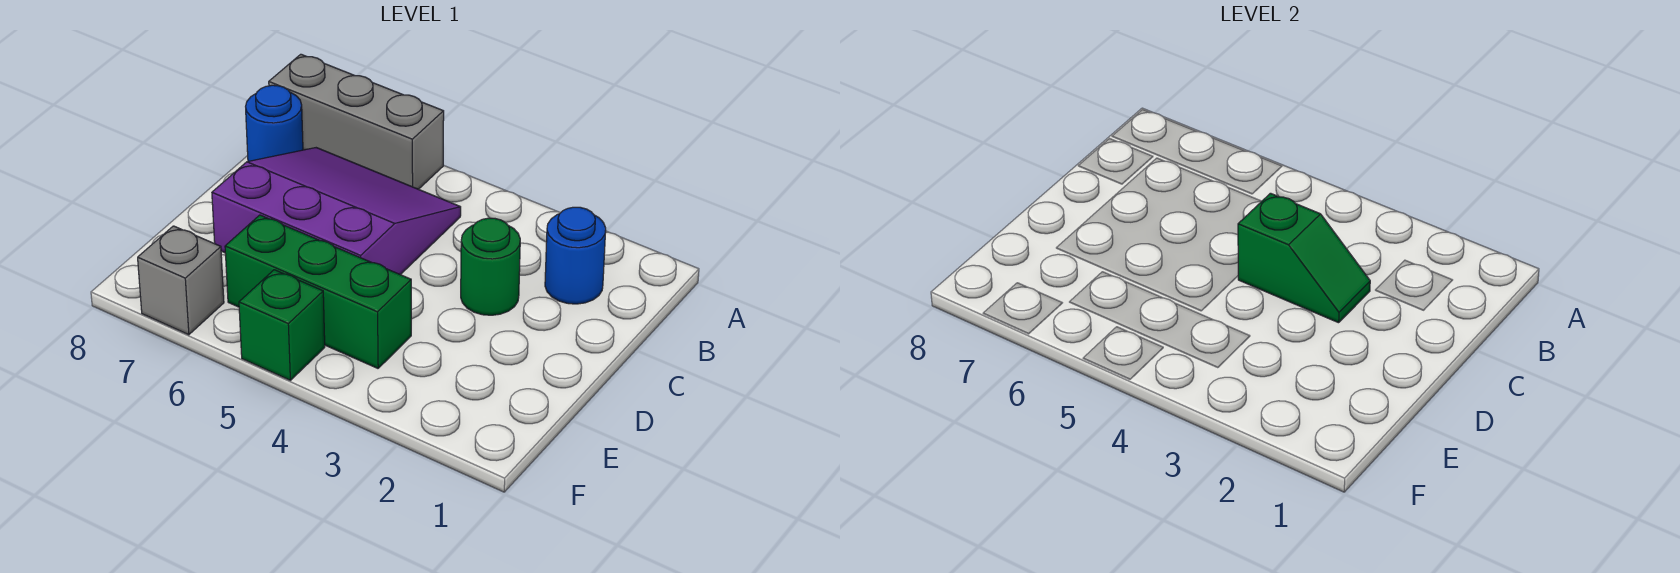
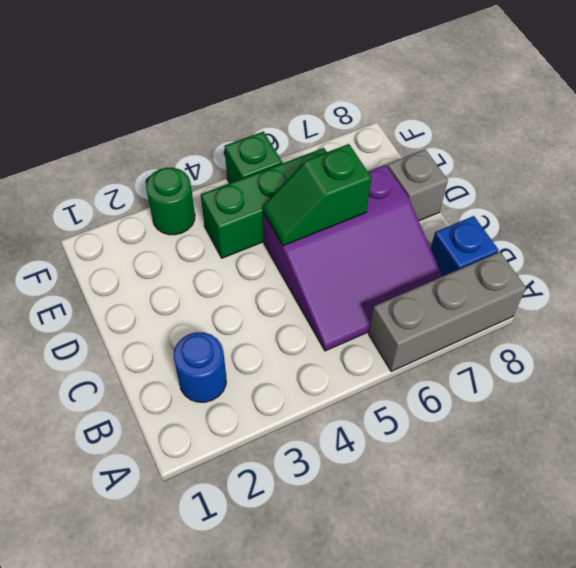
blue round brick B8 level 1 -> blue brick B8 level 1
green round brick C3 level 1 -> green round brick F3 level 1
green slope C3:C4 level 2 top 4 -> green slope D5:D6 level 2 top 6
grey brick F7 level 1 -> grey brick D8 level 1

